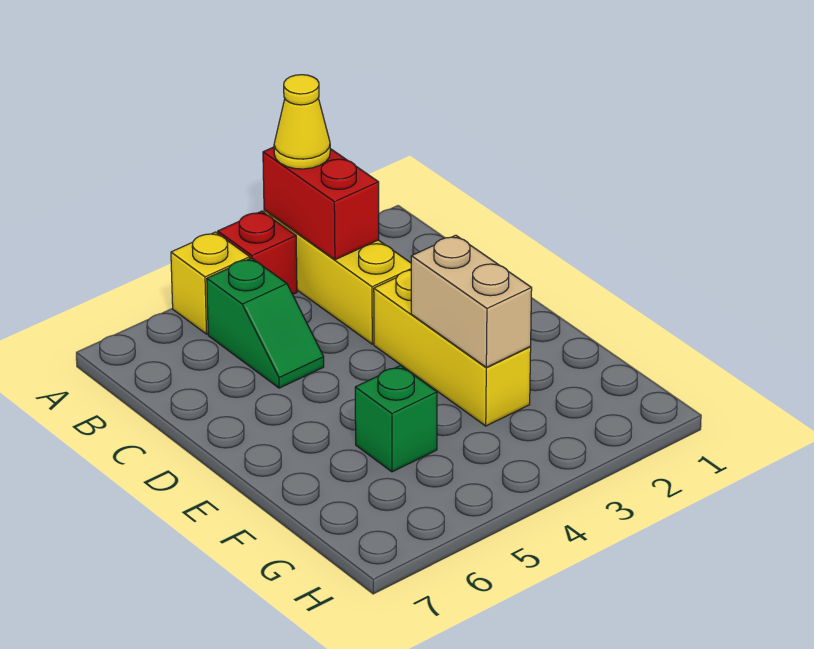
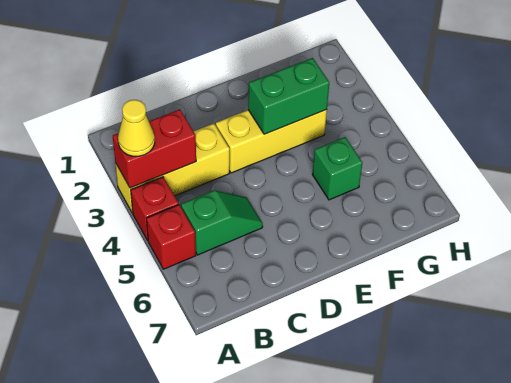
yellow brick A5 level 1 -> red brick A5 level 1
tan brick E3:F3 level 2 -> green brick E3:F3 level 2

